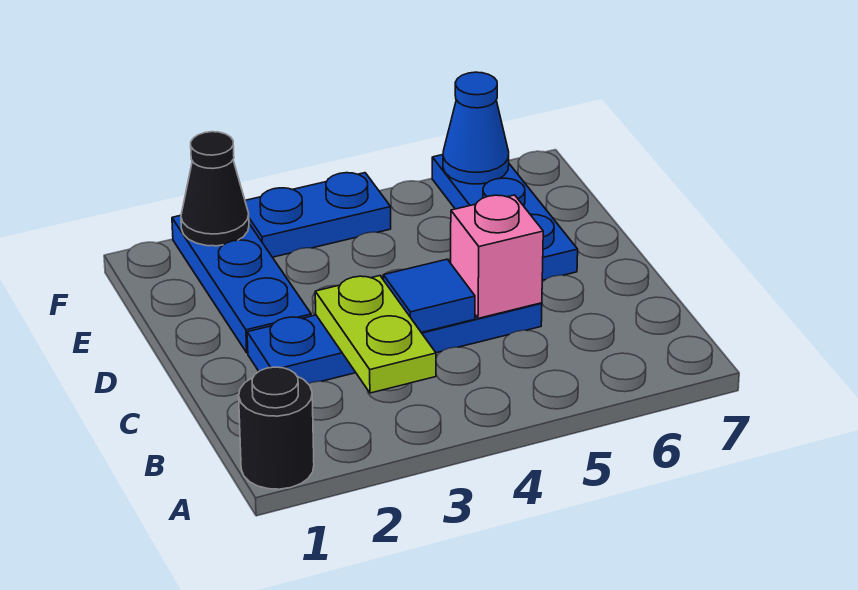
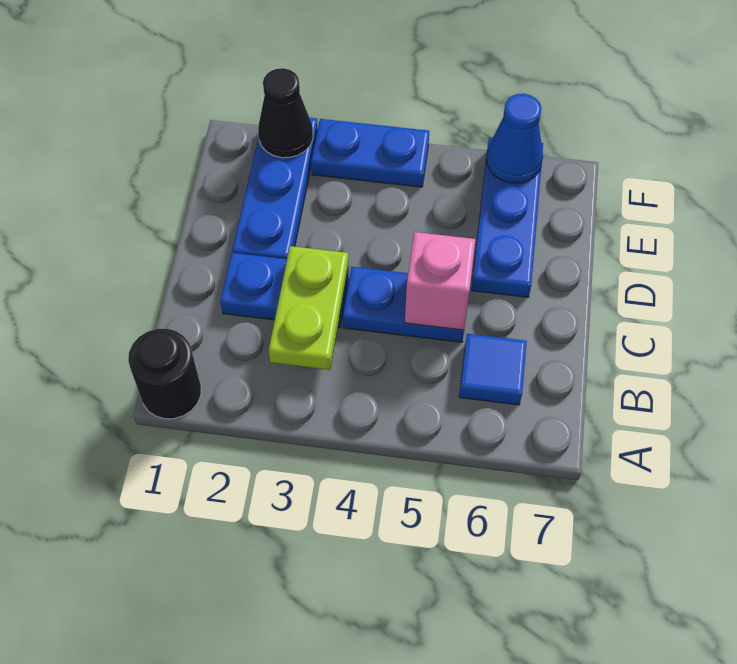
blue tile C4 level 2 -> blue tile B6 level 1

